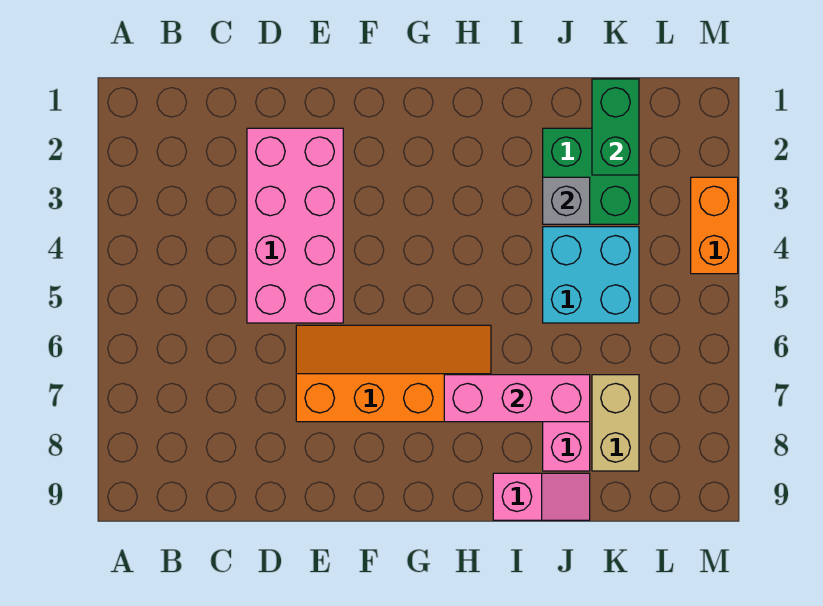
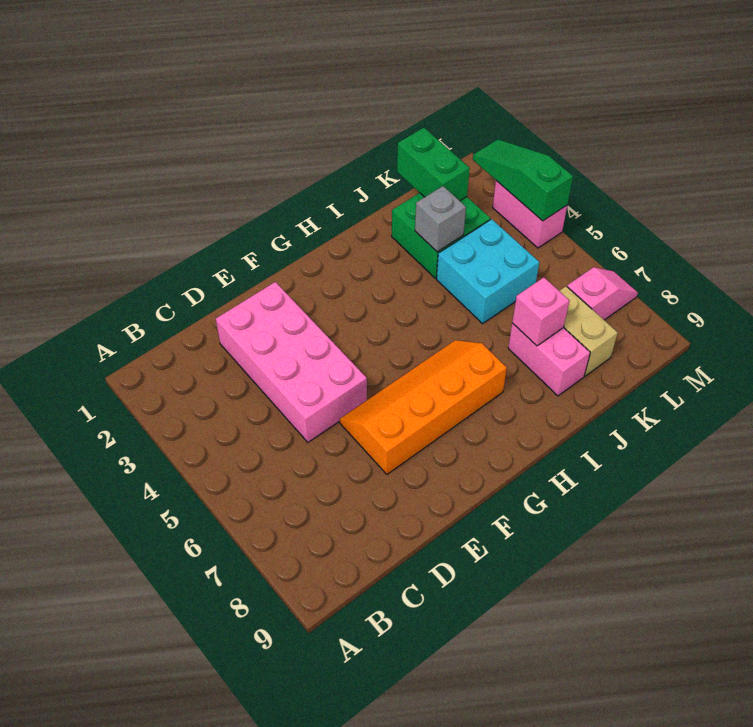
pink brick H7:J7 level 2 -> pink brick J7 level 2
pink slope I9:J9 level 1 top I -> pink slope L7:M7 level 1 top L
none -> green slope M2:M4 level 2 top 4
orange brick M3:M4 level 1 -> pink brick M3:M4 level 1

